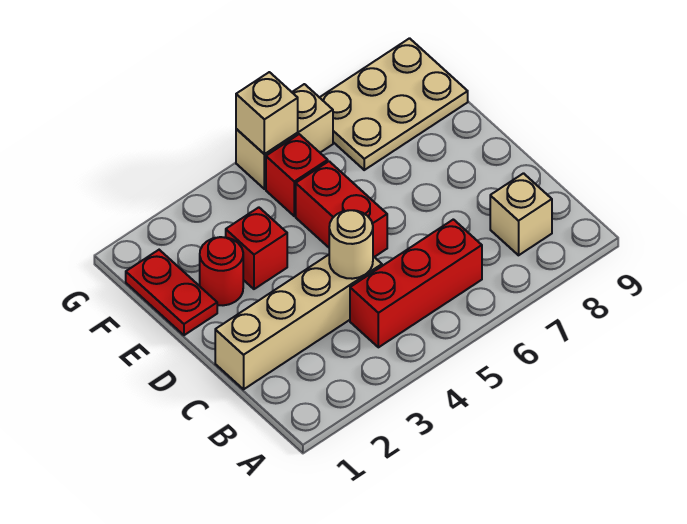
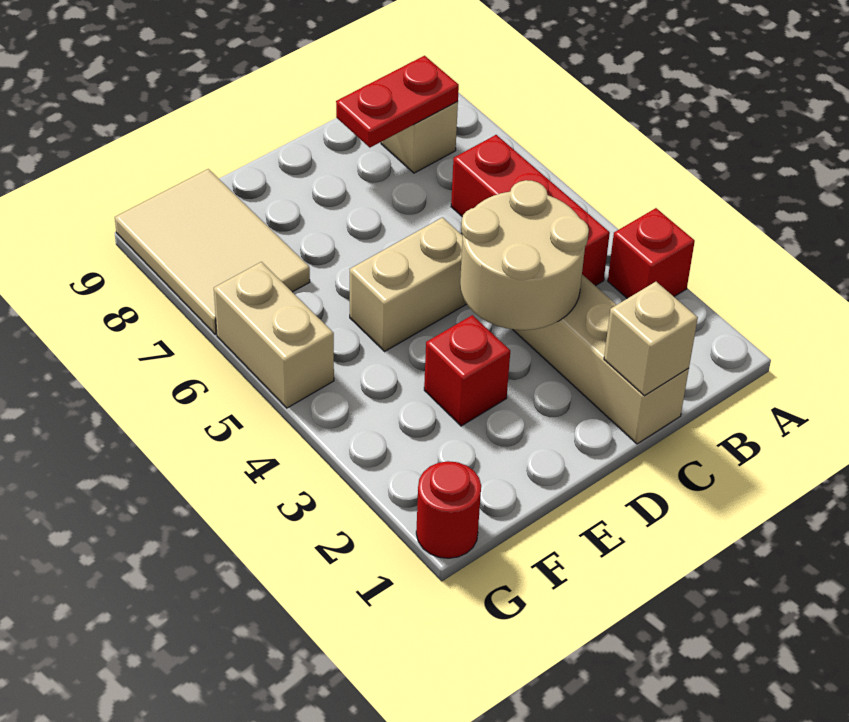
tan round brick C4 level 2 -> tan round brick C3:D4 level 2
red brick D5:E5 level 1 -> tan brick D5:E5 level 1
red plate E1:F1 level 1 -> red plate B8:C8 level 2
red round brick E2 level 1 -> red round brick G1 level 1
red brick F5 level 1 -> red brick A3 level 1
tan plate F7:G9 level 1 -> tan tile F7:G9 level 1
tan brick G5 level 2 -> tan brick C1 level 2

